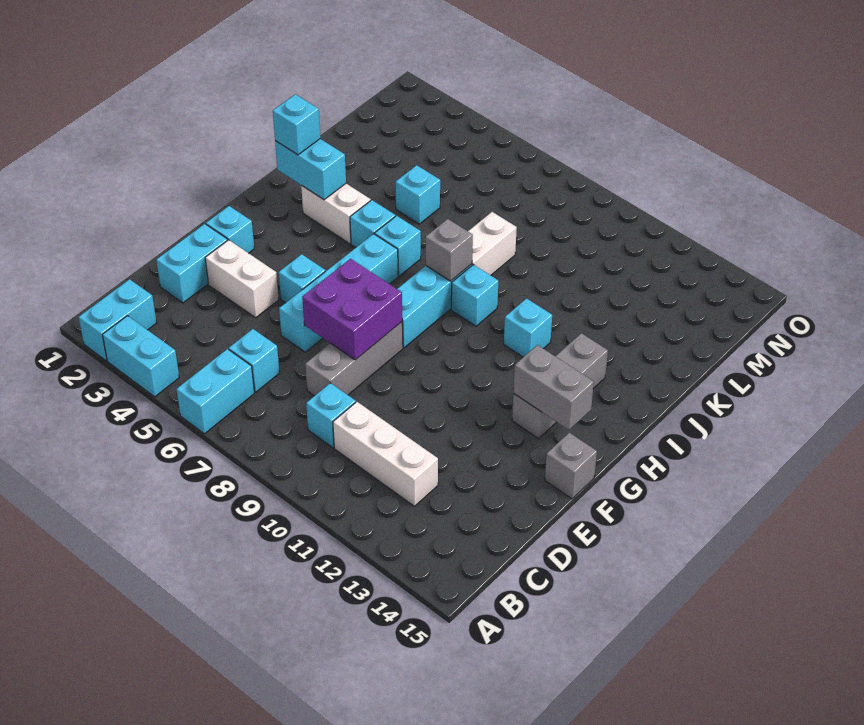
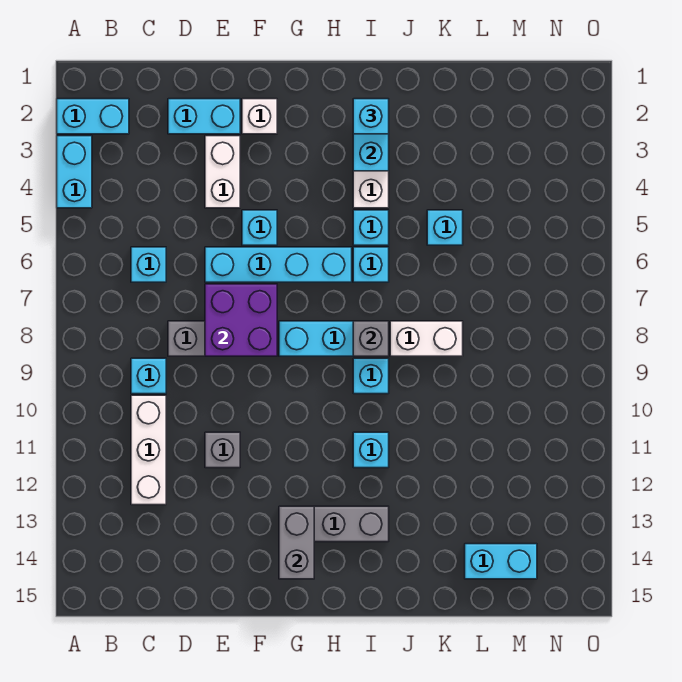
cyan brick A6:B6 level 1 -> cyan brick L14:M14 level 1
cyan brick F2 level 1 -> white brick F2 level 1
grey brick F15 level 1 -> grey brick E11 level 1

